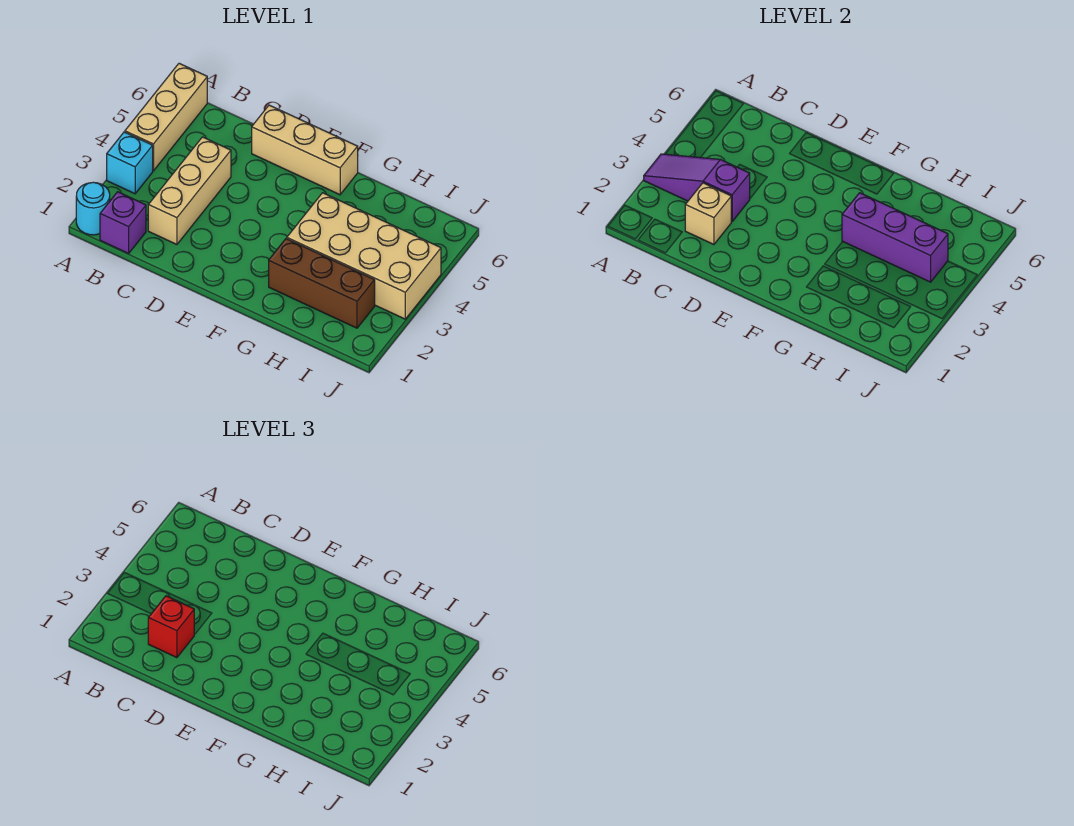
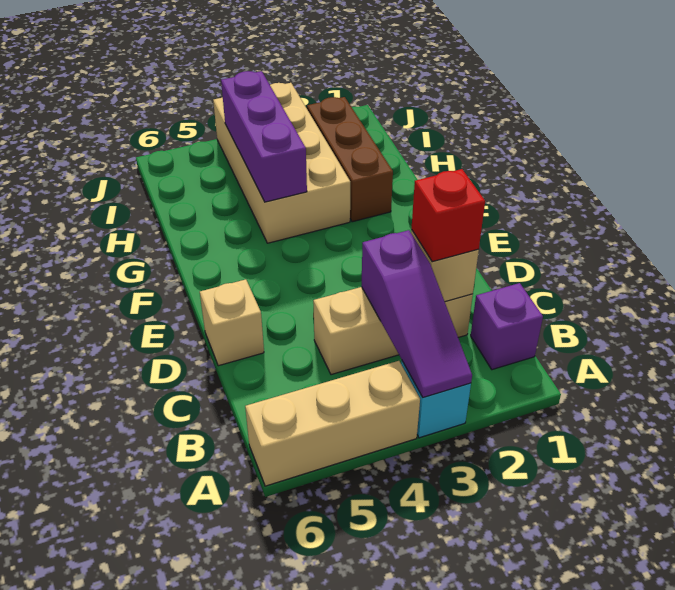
cyan round brick A1 level 1 -> none
tan brick D6:F6 level 1 -> tan brick D6 level 1

